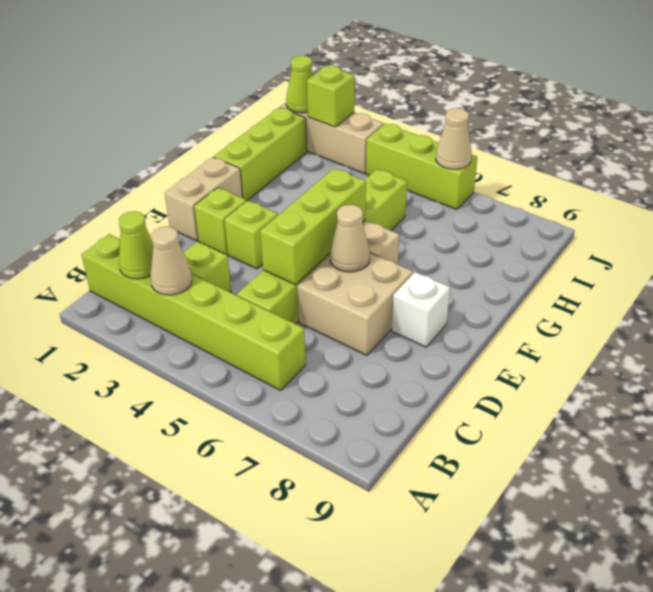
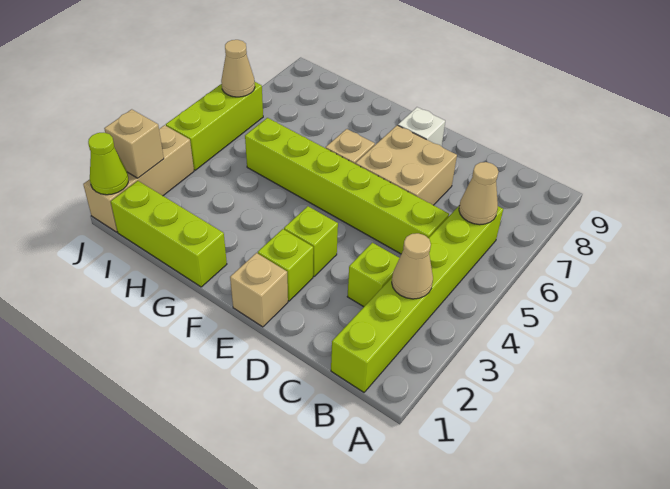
lime cone B2 level 2 -> none
lime brick D5:F5 level 2 -> none
tan brick E1:F1 level 1 -> tan brick E1 level 1
tan cone E6 level 2 -> tan cone B6 level 2
lime brick J2 level 2 -> tan brick J2 level 2

